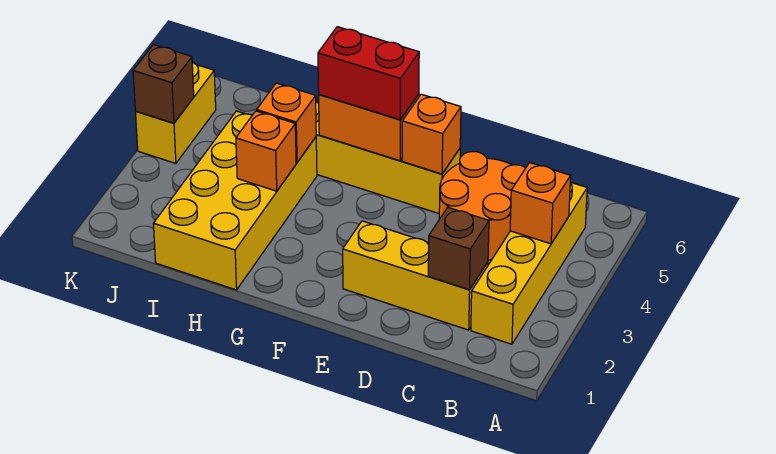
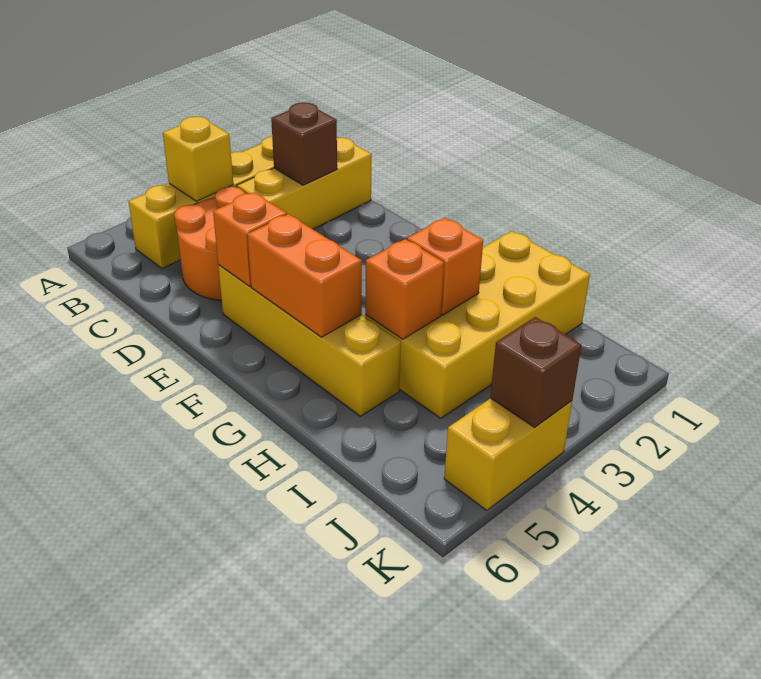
orange brick B4 level 2 -> yellow brick B4 level 2
yellow brick C2:E2 level 1 -> yellow brick C1:C3 level 1
red brick F5:G5 level 3 -> none

